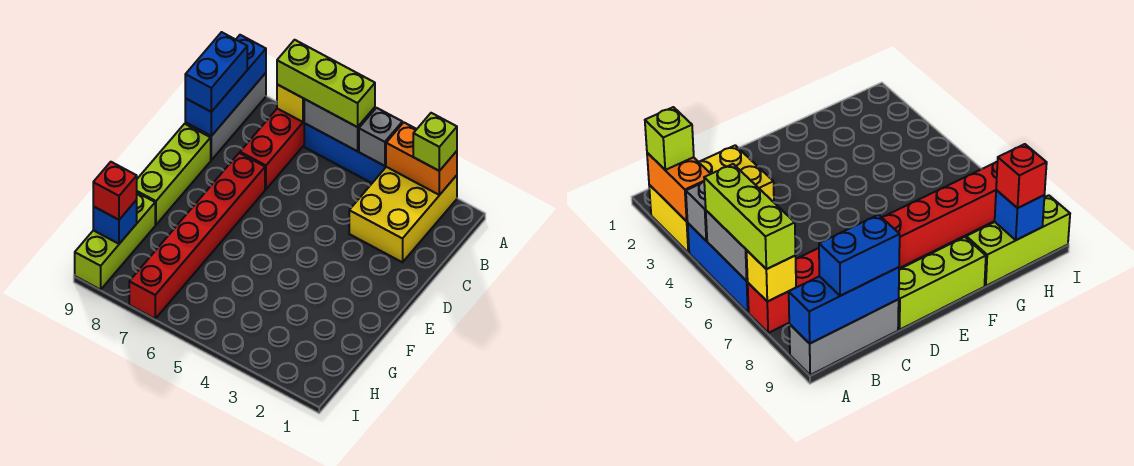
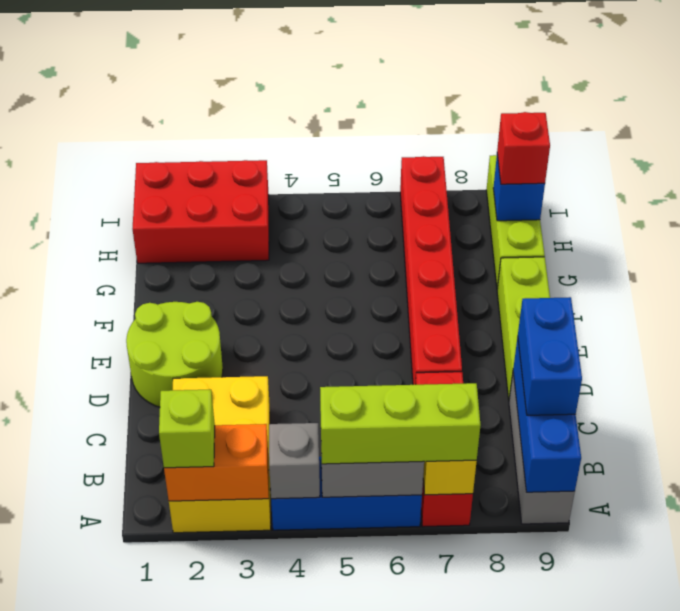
none -> lime round brick D1:E2 level 1
none -> red brick H1:I3 level 1

